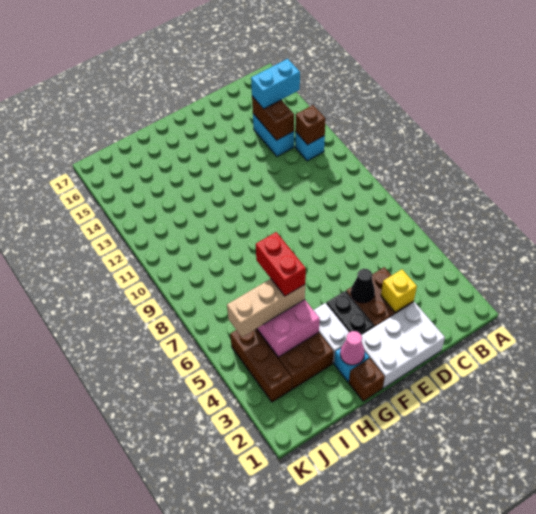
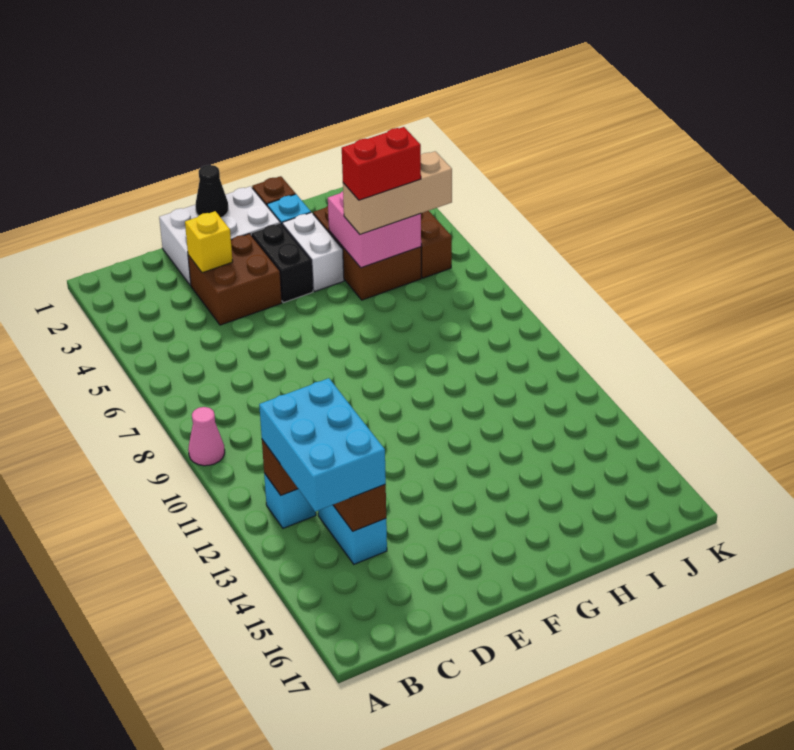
cyan brick B14:C14 level 3 -> cyan brick B12:C14 level 3
black cone E4 level 2 -> black cone E1 level 2
pink cone G2 level 2 -> pink cone A9 level 1
red brick H5:H6 level 4 -> red brick H5:I5 level 4

